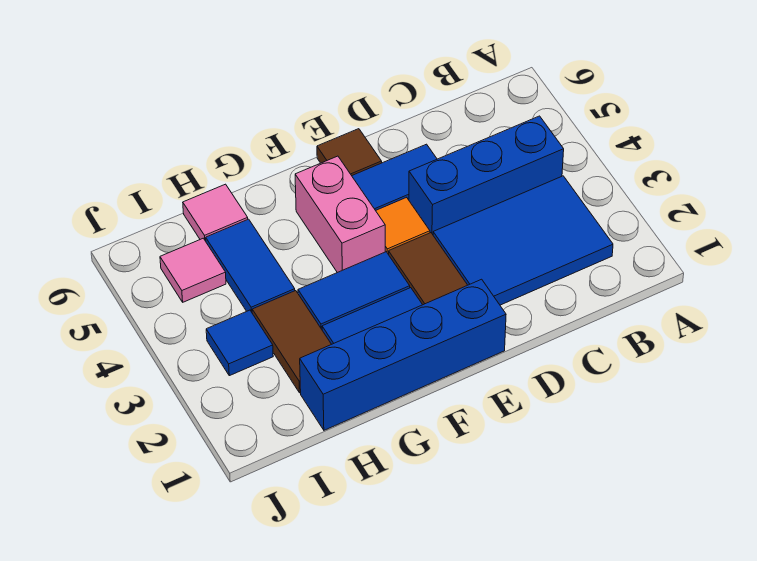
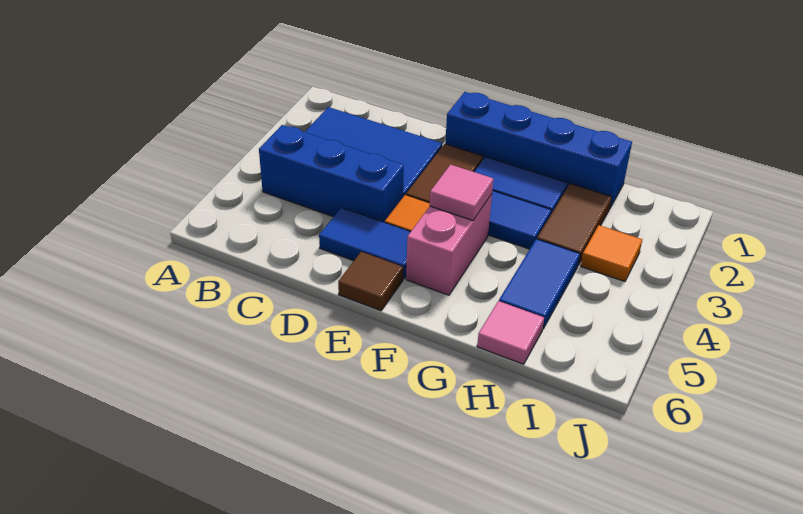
blue tile I3 level 1 -> orange tile I3 level 1
pink tile I5 level 1 -> pink tile F4 level 2

